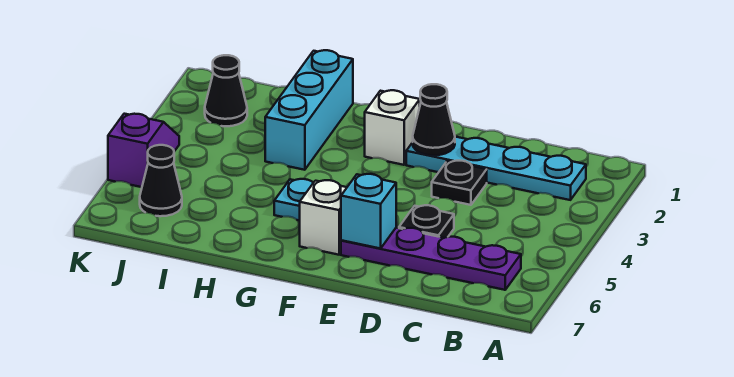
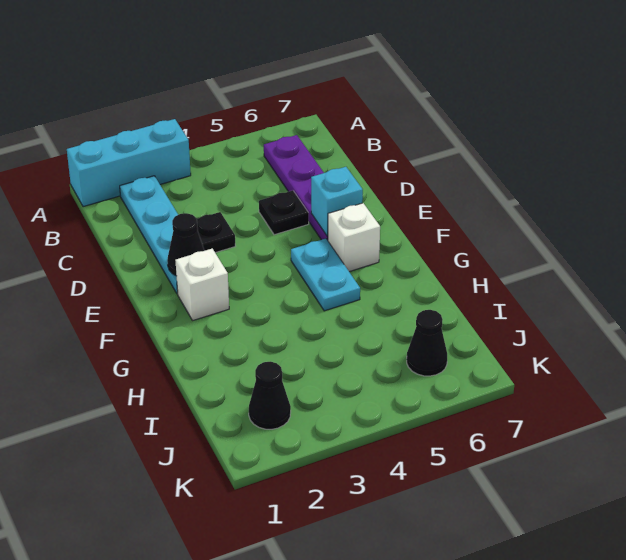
cyan brick H1:H3 level 1 -> cyan brick A1:A3 level 1
purple slope K4:K5 level 1 top 5 -> none

